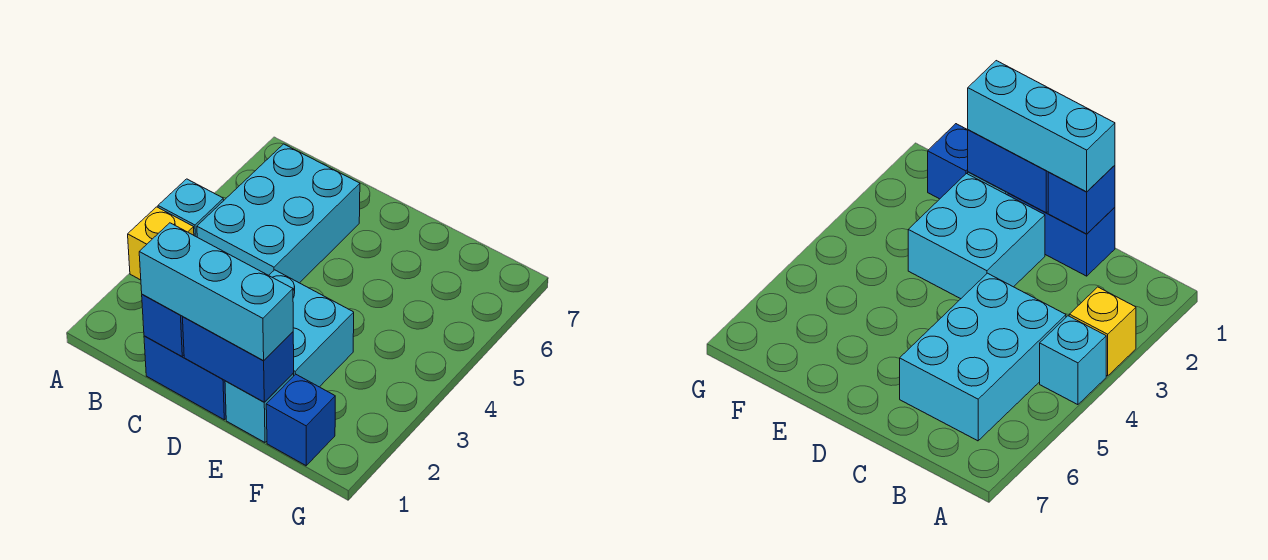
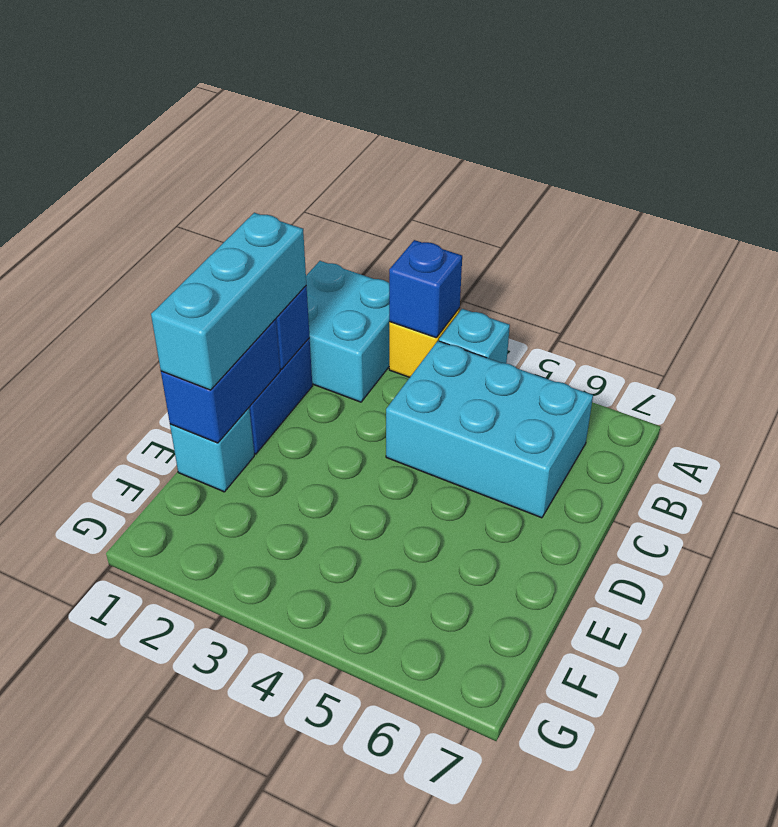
cyan brick D2:E3 level 1 -> cyan brick A1:B2 level 1
blue brick F1 level 1 -> blue brick A3 level 2

